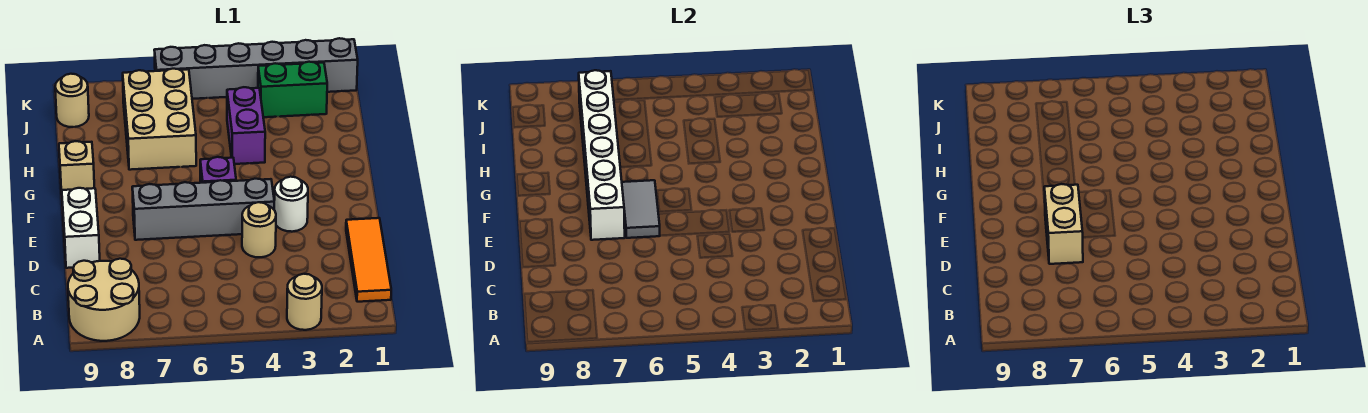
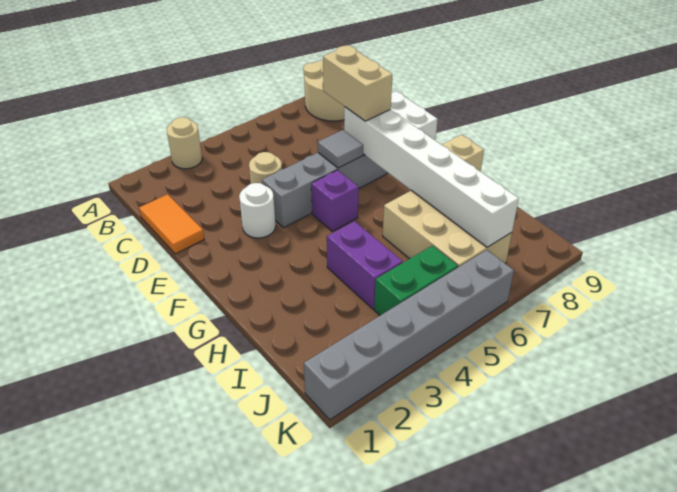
orange tile B1:D1 level 1 -> orange tile C1:D1 level 1
grey tile E6:F6 level 2 -> grey tile E6 level 2
green brick J2:J3 level 1 -> green brick J4:J5 level 1
tan round brick J9 level 1 -> none

